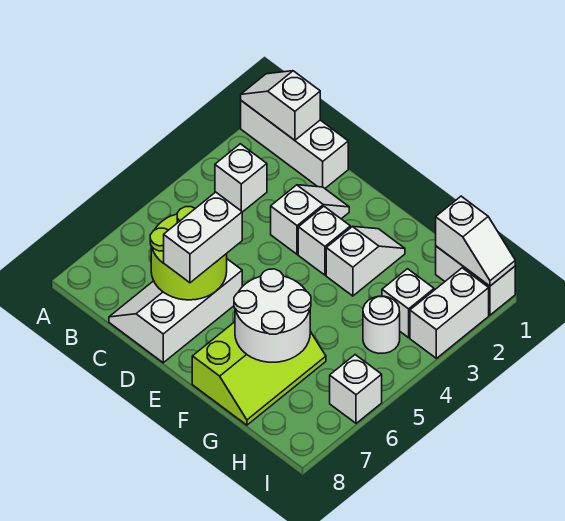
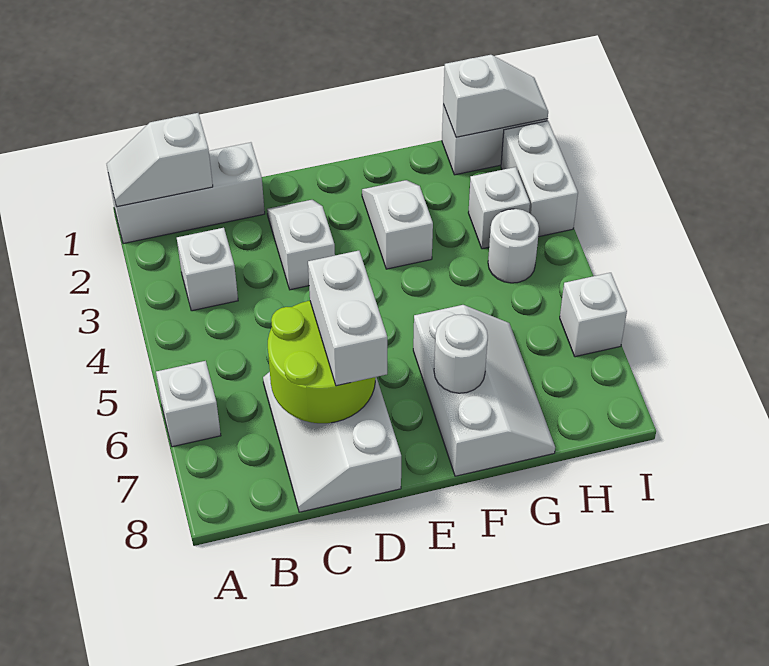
white brick E3 level 1 -> white brick A6 level 1
lime slope F6:G8 level 1 top F -> white slope F6:G8 level 1 top F
white round brick F6:G7 level 2 -> white round brick F7 level 2

